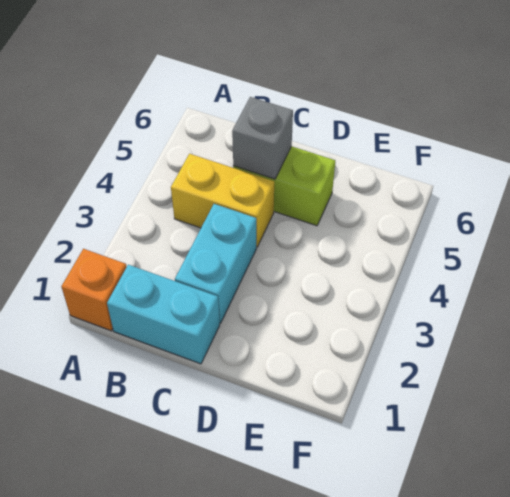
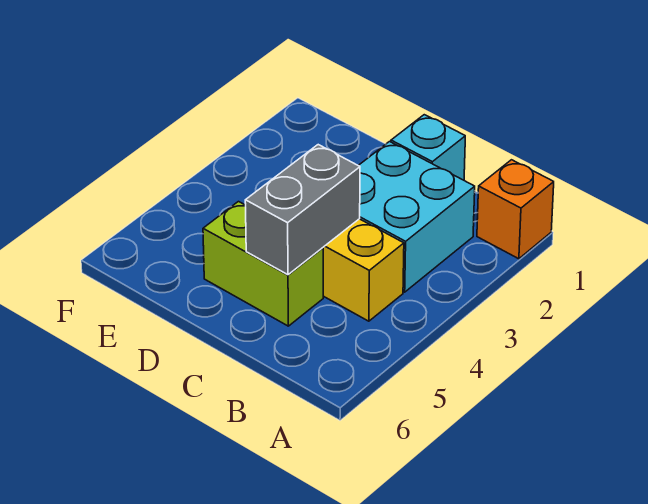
cyan brick B1:C1 level 1 -> cyan brick C1 level 1
cyan brick C2:C3 level 1 -> cyan brick B2:C3 level 1
grey brick C5 level 2 -> grey brick C4:C5 level 2

